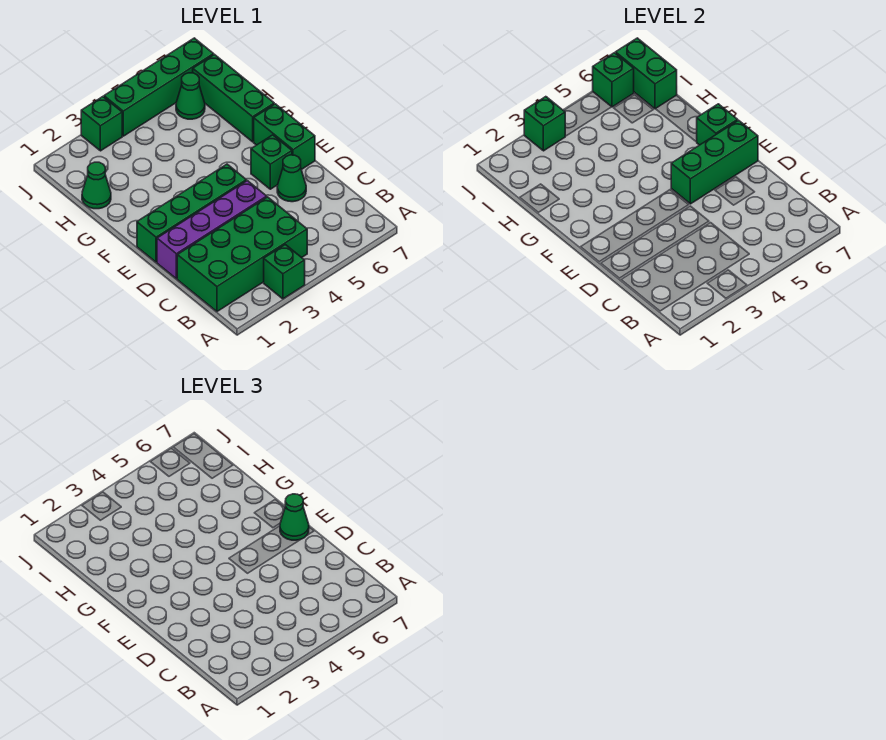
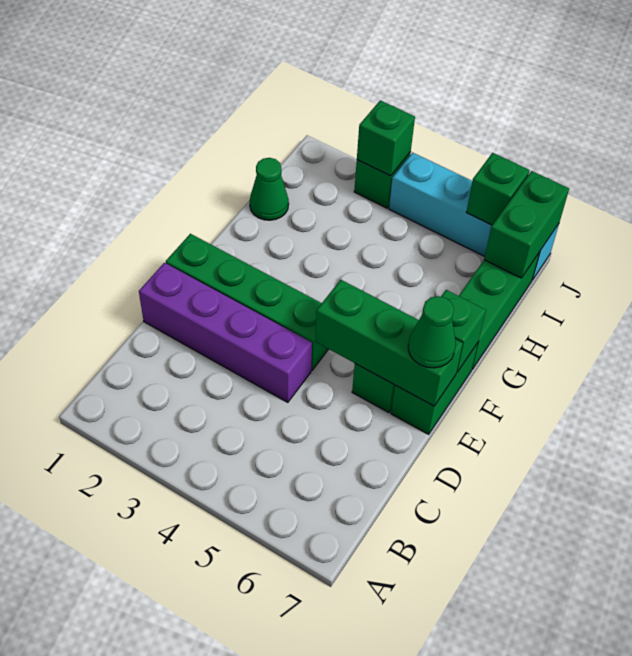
green brick A3 level 1 -> none
green brick B1:C4 level 1 -> none
green cone D6 level 1 -> none
green cone I6 level 1 -> none
green brick J4:J7 level 1 -> cyan brick J4:J7 level 1

